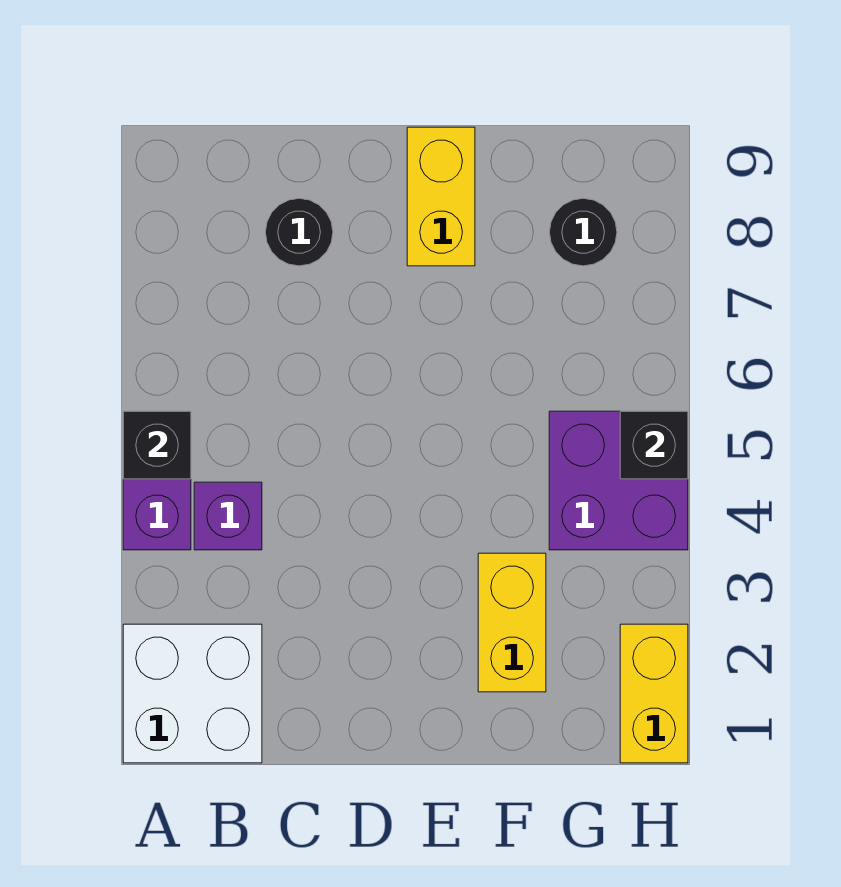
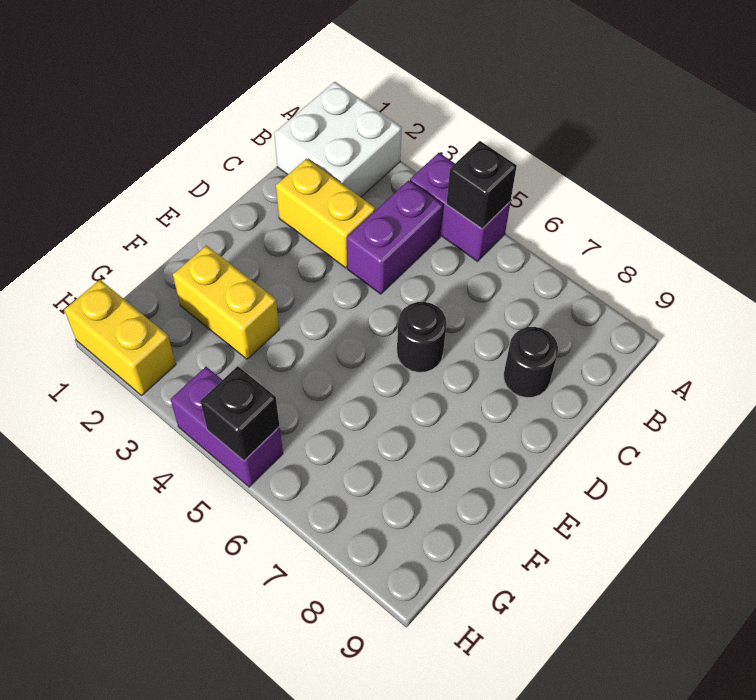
purple brick B4 level 1 -> purple brick B4:C4 level 1
yellow brick E8:E9 level 1 -> yellow brick C2:C3 level 1
purple brick G4:H5 level 1 -> purple brick H4:H5 level 1
black round brick G8 level 1 -> black round brick D6 level 1

